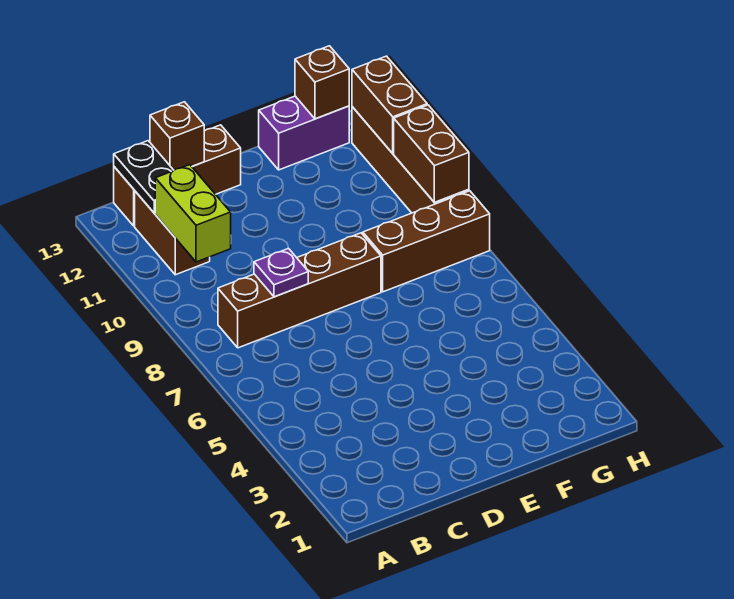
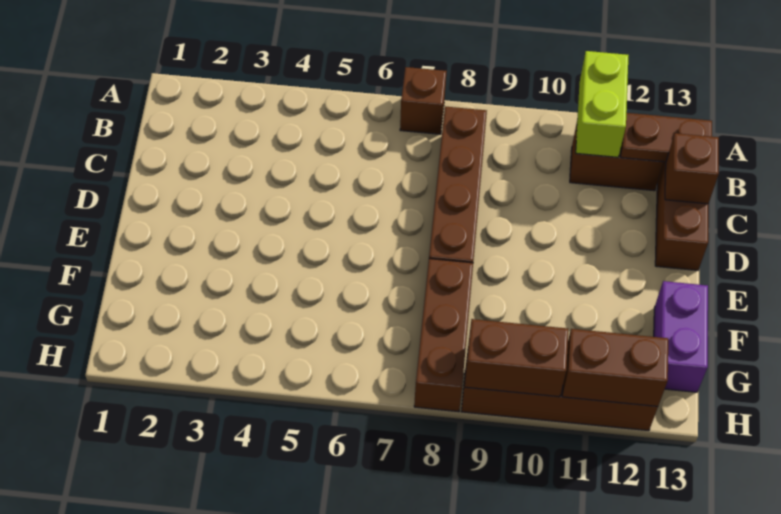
lime brick B10:B11 level 2 -> lime brick A11:B11 level 2
black plate B12:B13 level 2 -> brown plate B12:B13 level 2
purple plate C8 level 2 -> none
brown brick G13 level 2 -> brown brick A7 level 1

